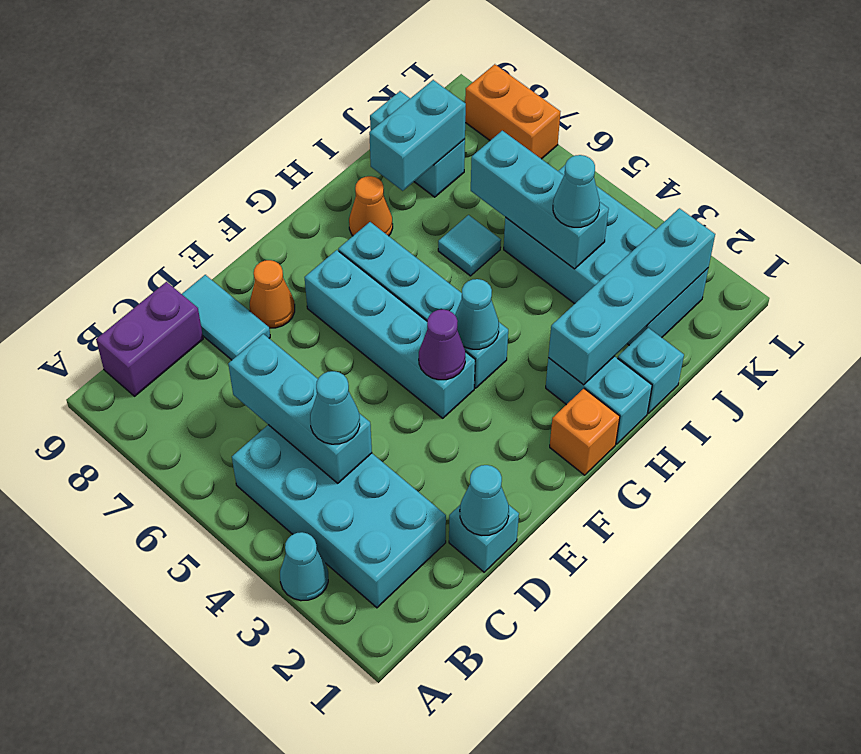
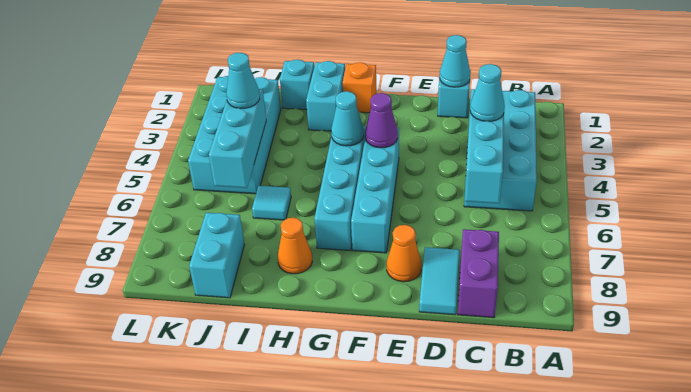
cyan cone A3 level 1 -> none
purple brick B9:C9 level 1 -> purple brick C8:C9 level 1
cyan brick H2:K2 level 2 -> none
cyan brick I8:J8 level 2 -> none
orange brick L7:L8 level 1 -> none

